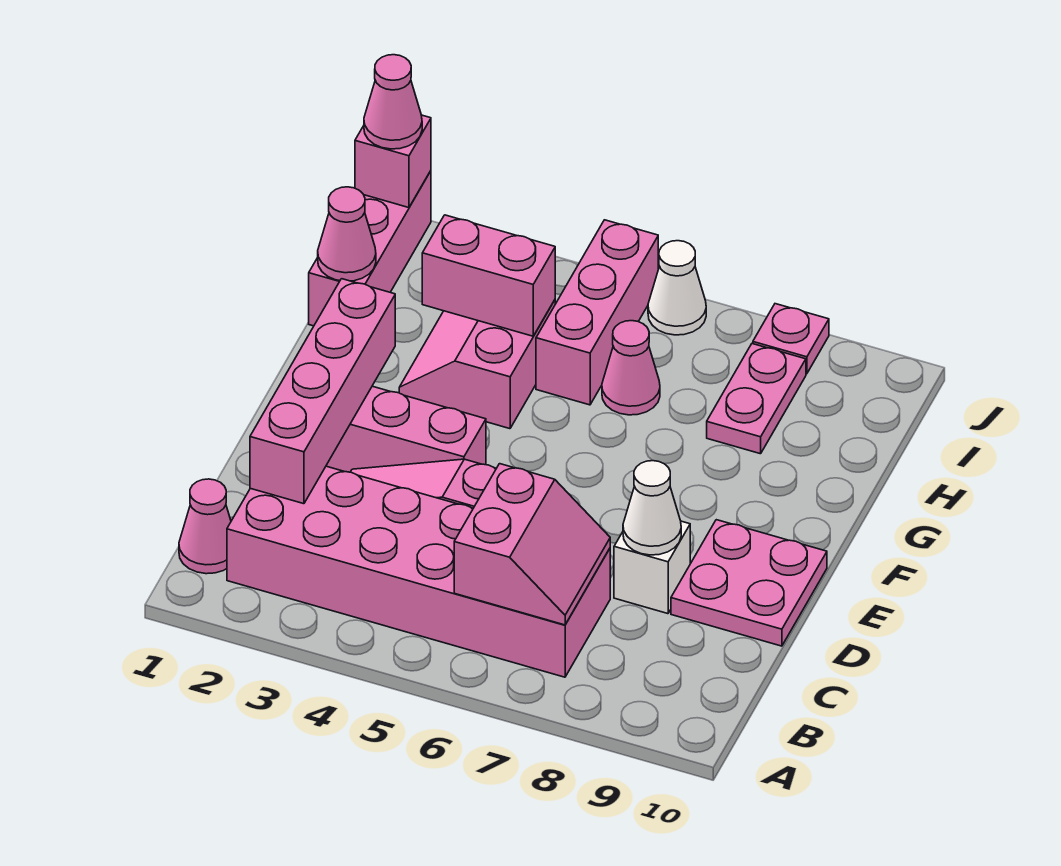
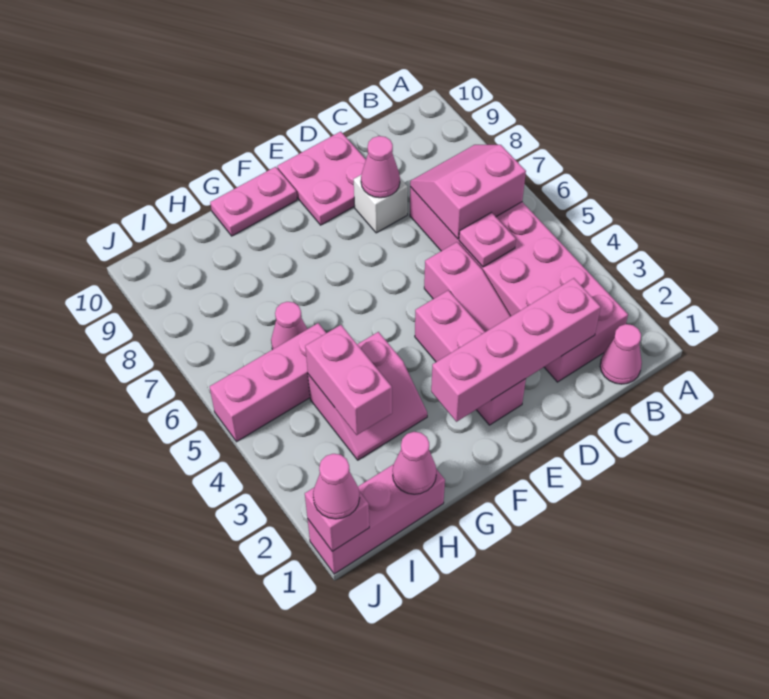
white cone D8 level 2 -> pink cone D8 level 2
pink plate H8:I8 level 1 -> pink plate F10:G10 level 1
white cone J6 level 1 -> none
pink plate J8 level 1 -> pink plate C5 level 2

